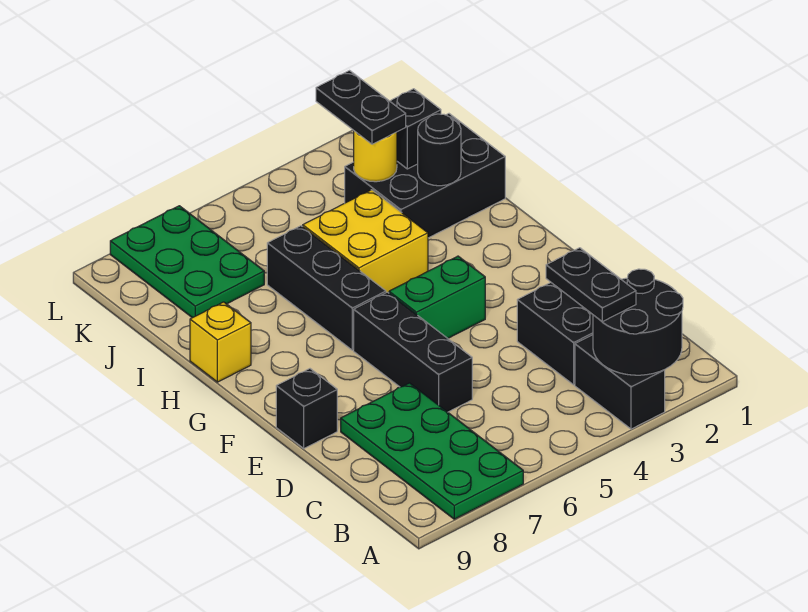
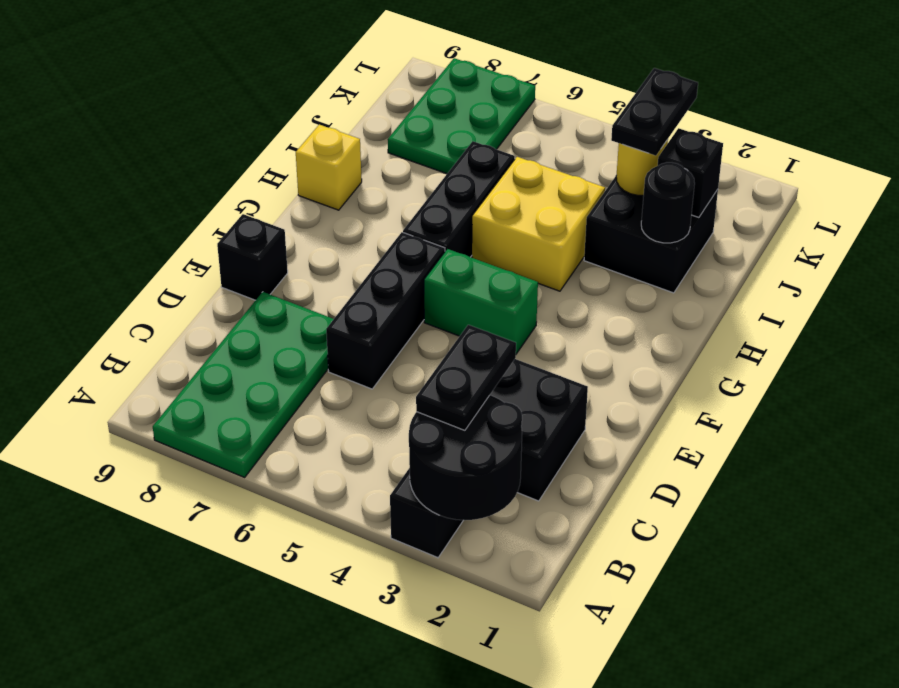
black brick I1:J3 level 1 -> black brick I2:J3 level 1

